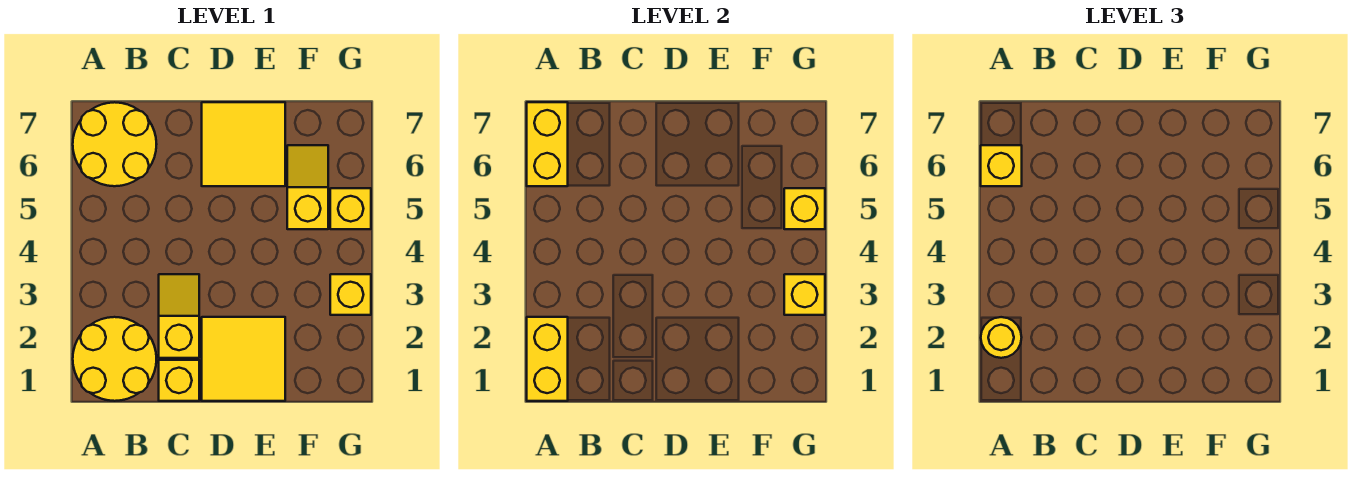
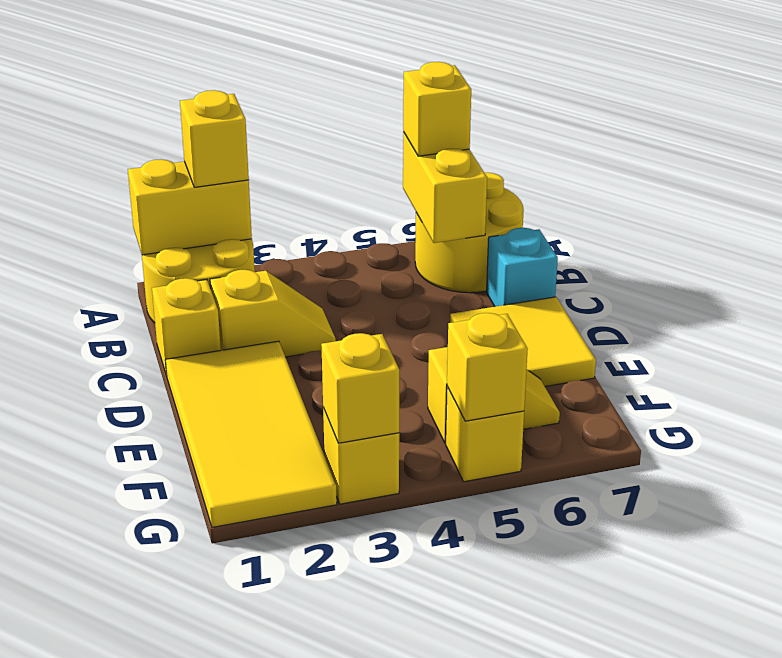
yellow round brick A2 level 3 -> yellow brick A2 level 3
yellow brick A6:A7 level 2 -> yellow brick A6:B6 level 2
none -> cyan brick C7 level 1
yellow tile D1:E2 level 1 -> yellow tile D1:G2 level 1

